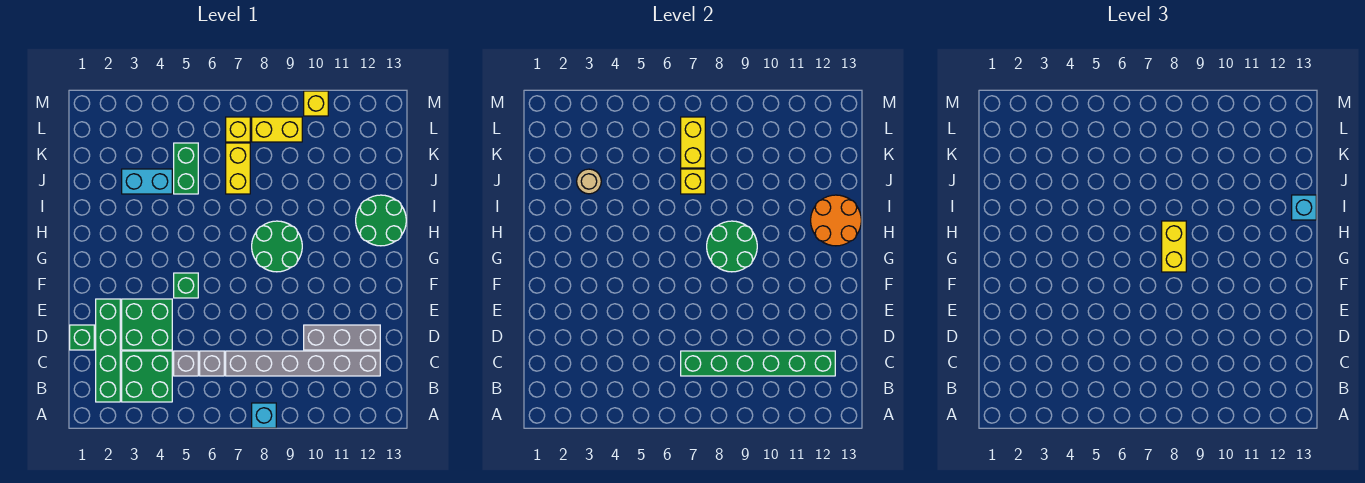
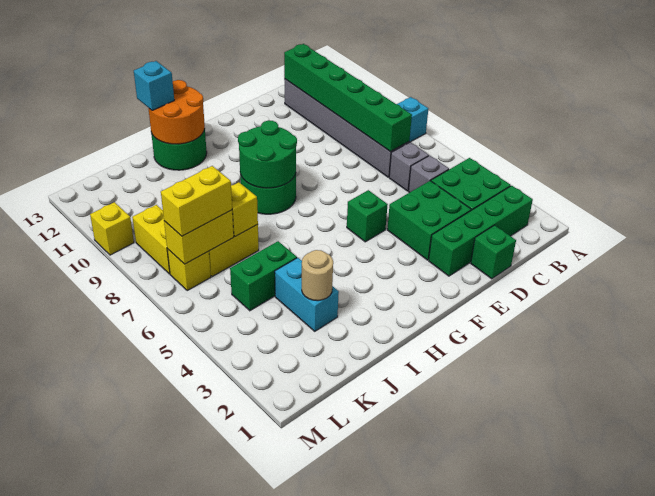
grey brick D10:D12 level 1 -> none
yellow brick G8:H8 level 3 -> yellow brick K7:L7 level 3

